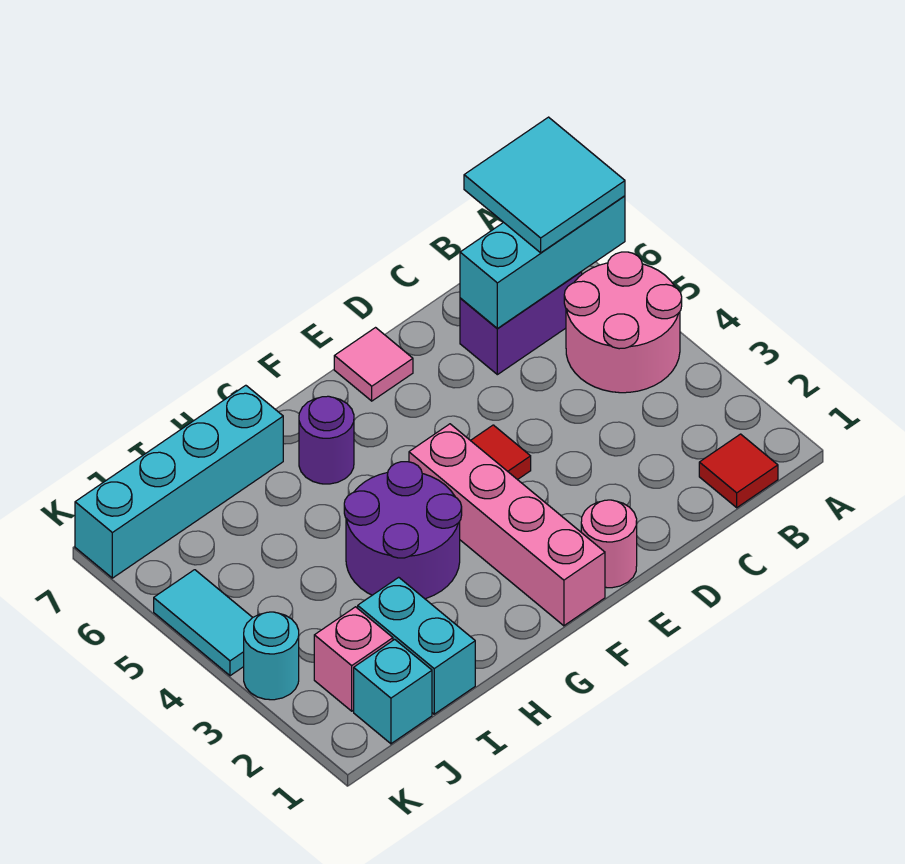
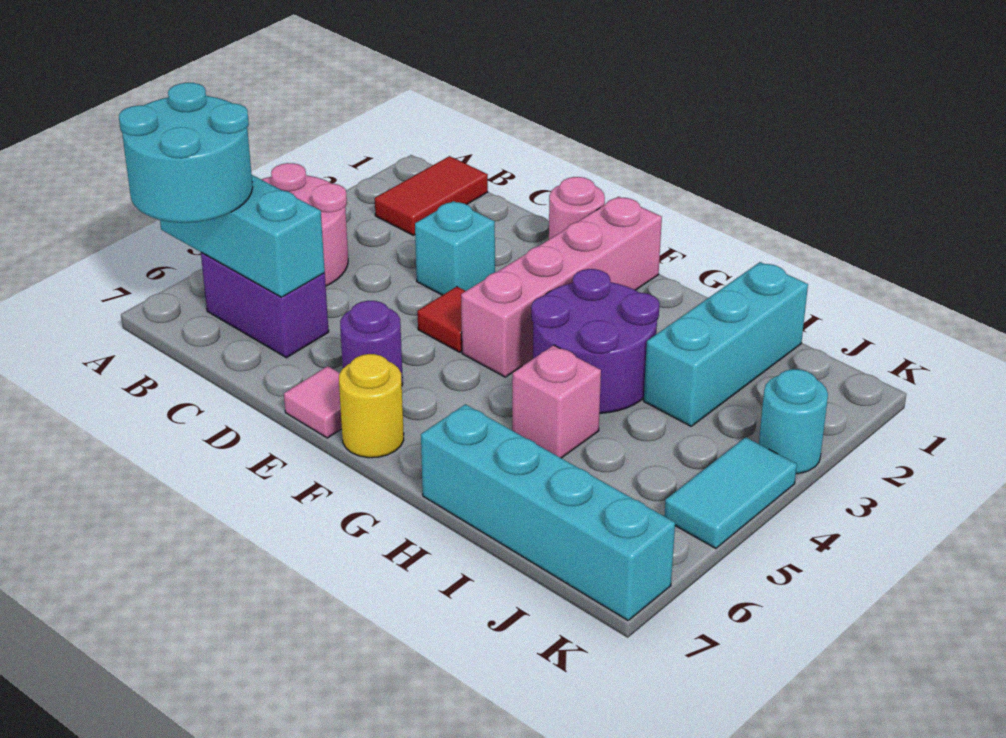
cyan tile A6:B7 level 3 -> cyan round brick A6:B7 level 3
red tile B1 level 1 -> red tile B1:B2 level 1
none -> yellow round brick F7 level 1
purple round brick G6 level 1 -> purple round brick E6 level 1
cyan brick I1:I2 level 1 -> cyan brick I1:I3 level 1
cyan brick J1 level 1 -> cyan brick D3 level 1
pink brick J2 level 1 -> pink brick H5 level 1

